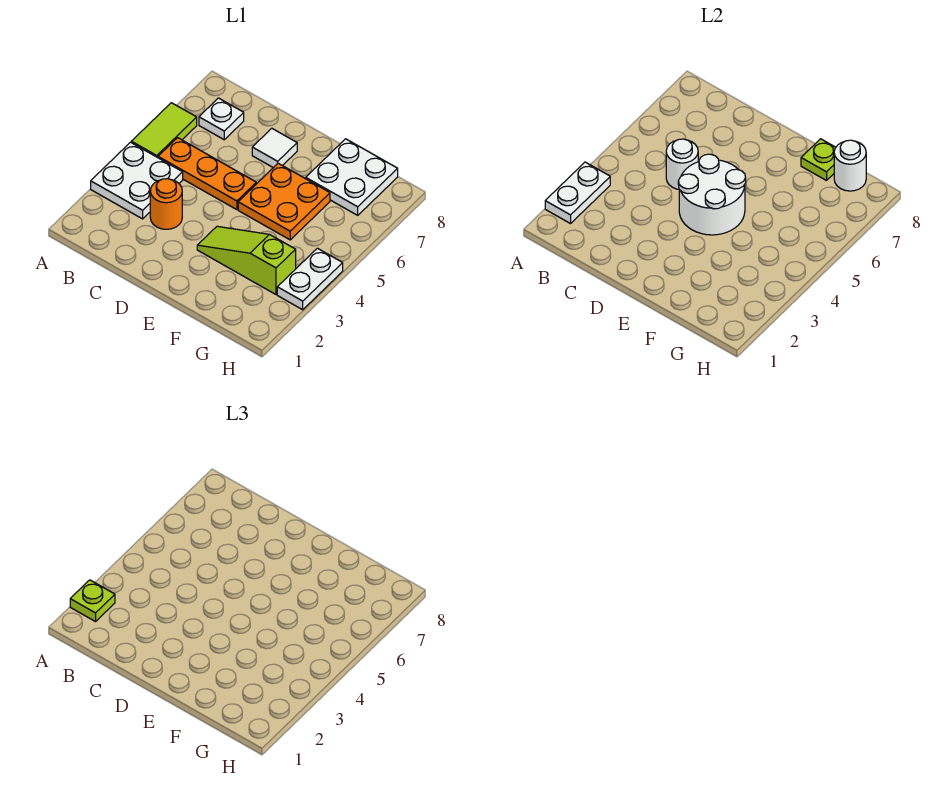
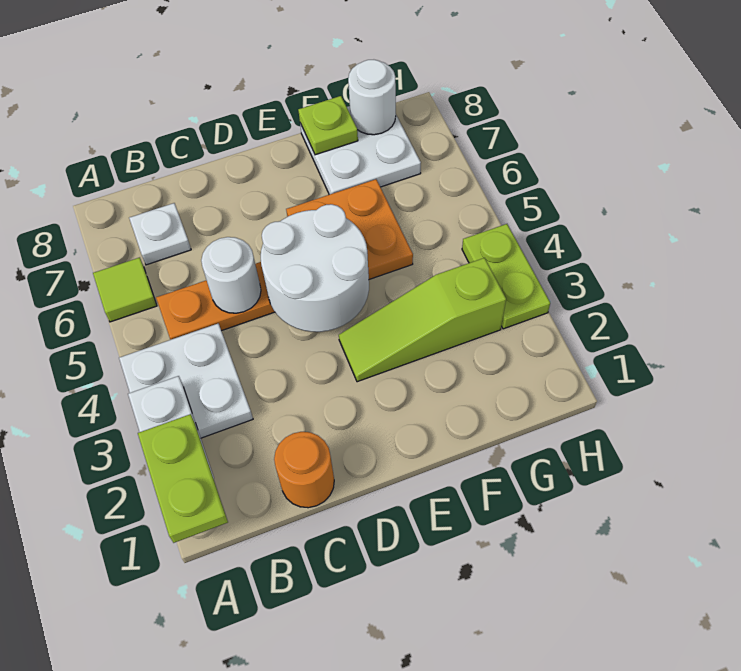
lime plate A2 level 3 -> lime plate A1:A2 level 3
lime tile A5:A6 level 1 -> lime tile A6 level 1
orange round brick C3 level 1 -> orange round brick C1 level 1
white tile D7 level 1 -> none
white plate H3:H4 level 1 -> lime plate H3:H4 level 1

